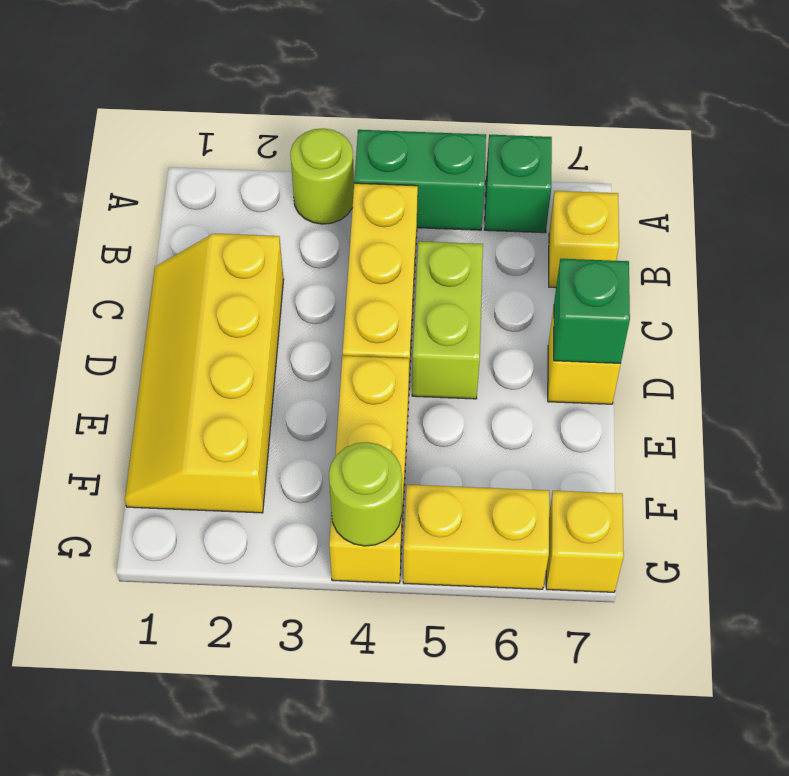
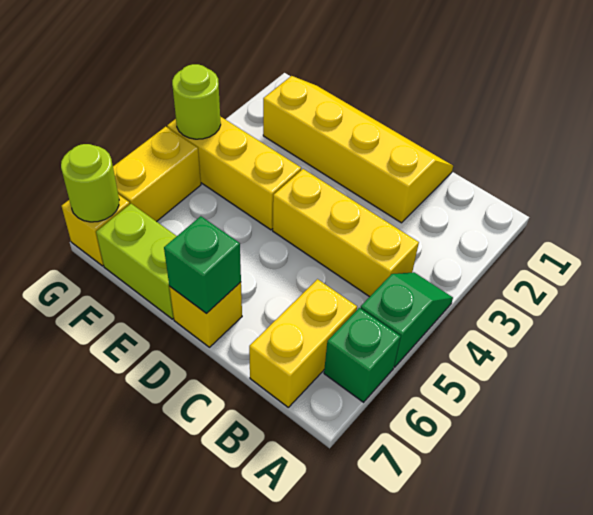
lime round brick A3 level 1 -> lime round brick G7 level 2
green brick A4:A5 level 1 -> green slope A4:A5 level 1 top 5
yellow brick B7 level 1 -> yellow brick B6:B7 level 1
lime brick C5:D5 level 1 -> lime brick E7:F7 level 1

